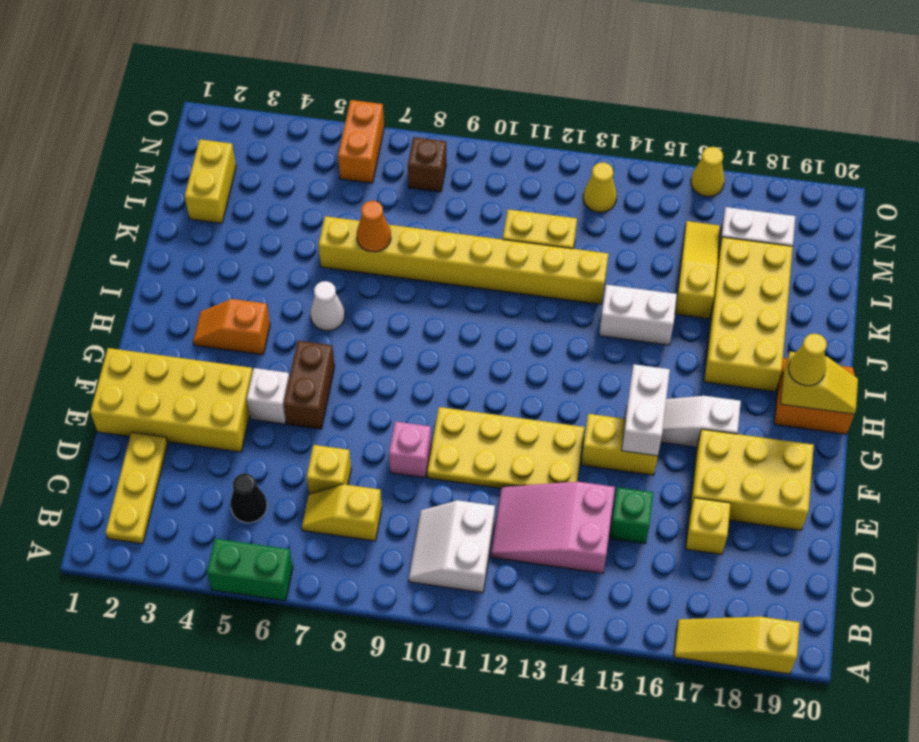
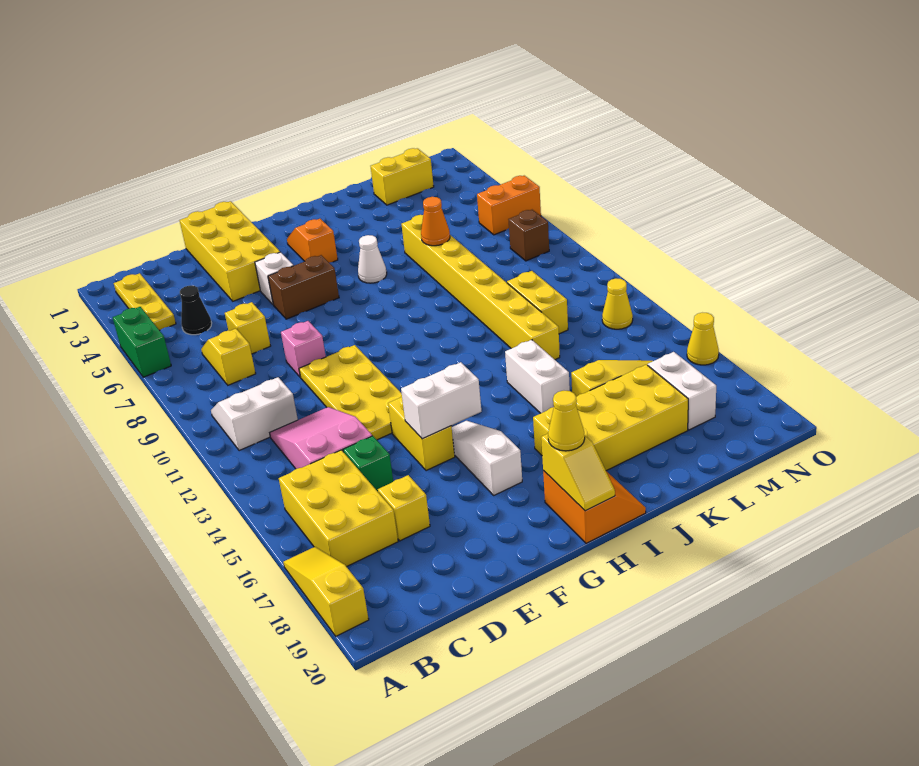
yellow plate B2:D2 level 1 -> yellow plate B2:B4 level 1
yellow brick E17:F19 level 1 -> yellow brick B15:C17 level 1

